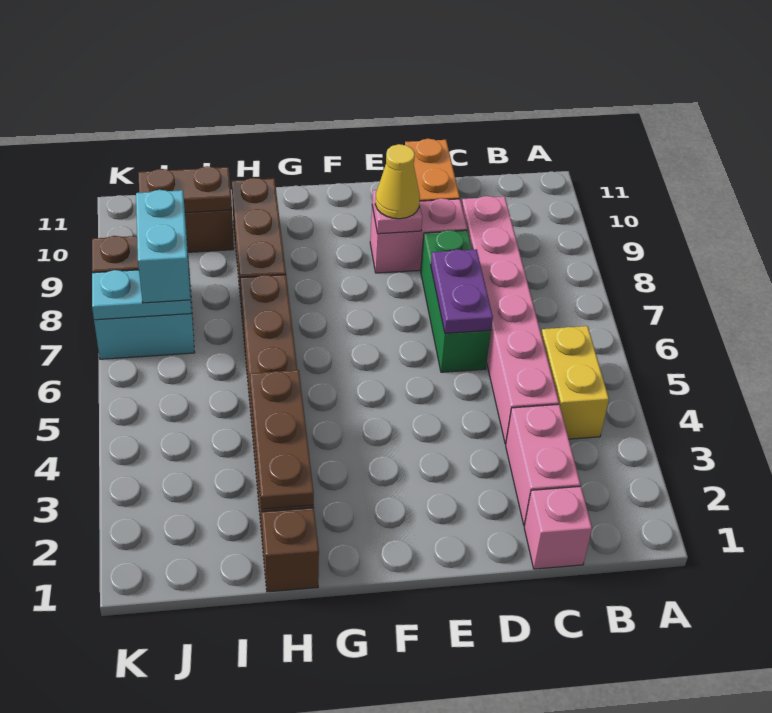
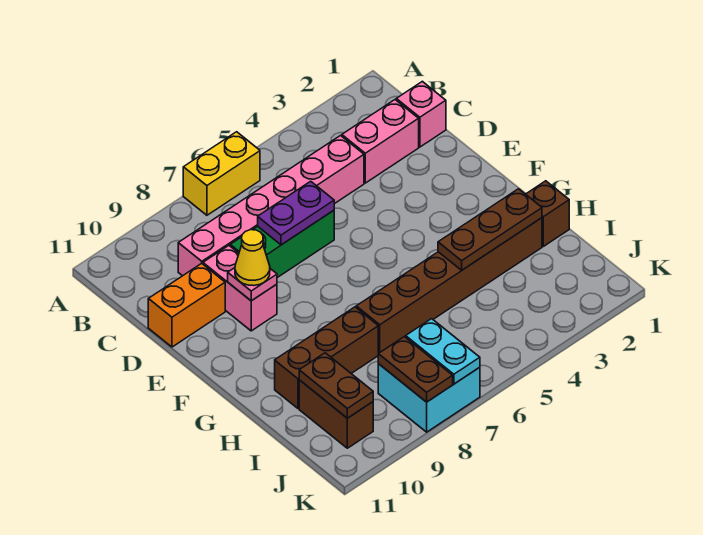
yellow brick B4:B5 level 1 -> yellow brick A6:A7 level 1
cyan brick J7:J8 level 3 -> none

